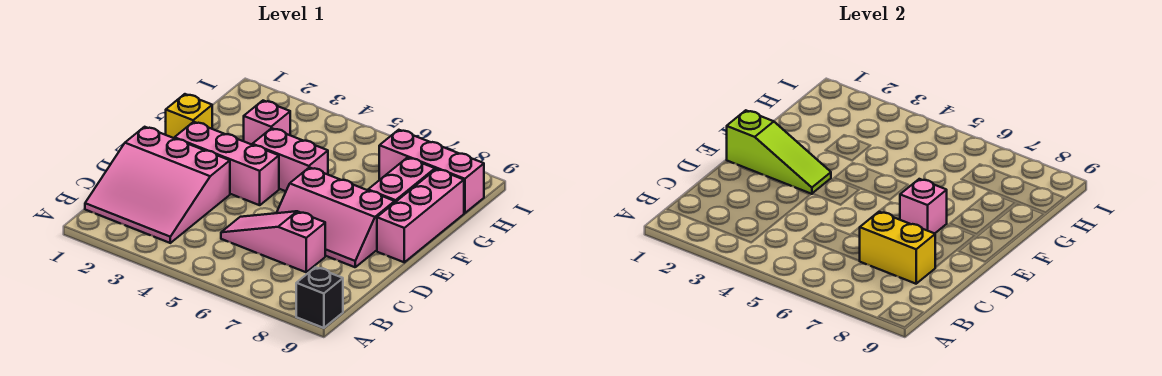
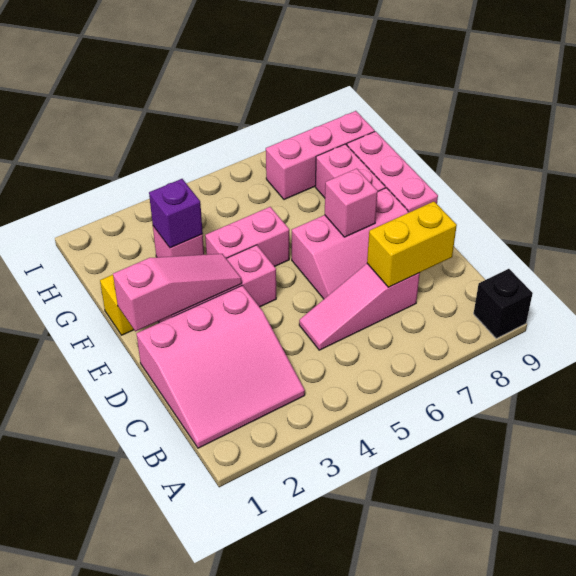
lime slope E1:E3 level 2 top 1 -> pink slope E1:E3 level 2 top 1
none -> purple brick G3 level 2

